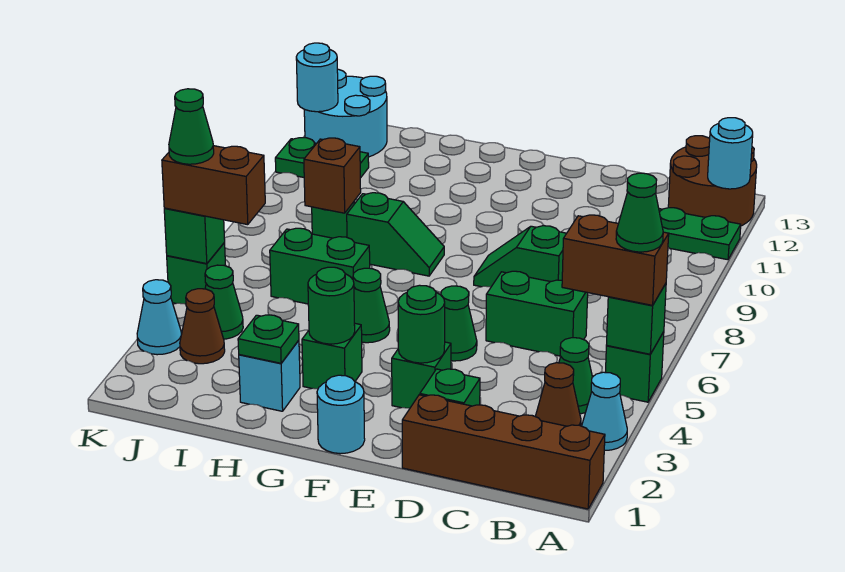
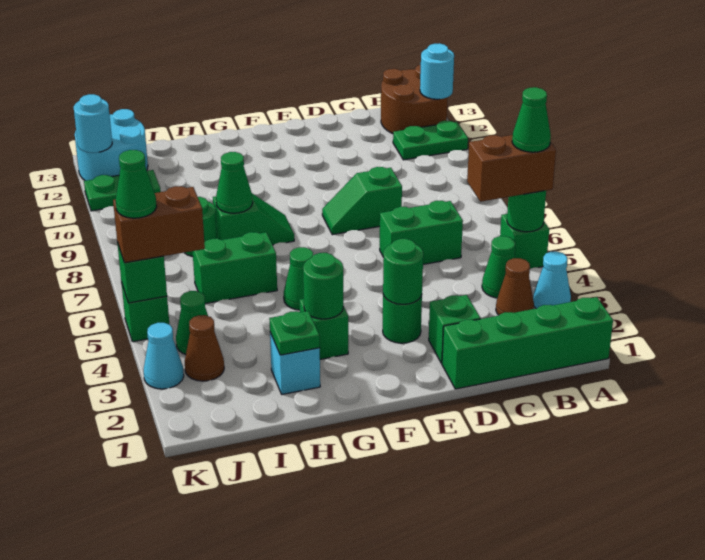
brown brick A1:D1 level 1 -> green brick A1:D1 level 1
green brick A5 level 2 -> green round brick A5 level 2
green brick E3 level 1 -> green round brick E3 level 1
green cone E5 level 1 -> green cone H8 level 2
cyan round brick F1 level 1 -> none
brown brick I8 level 2 -> none

